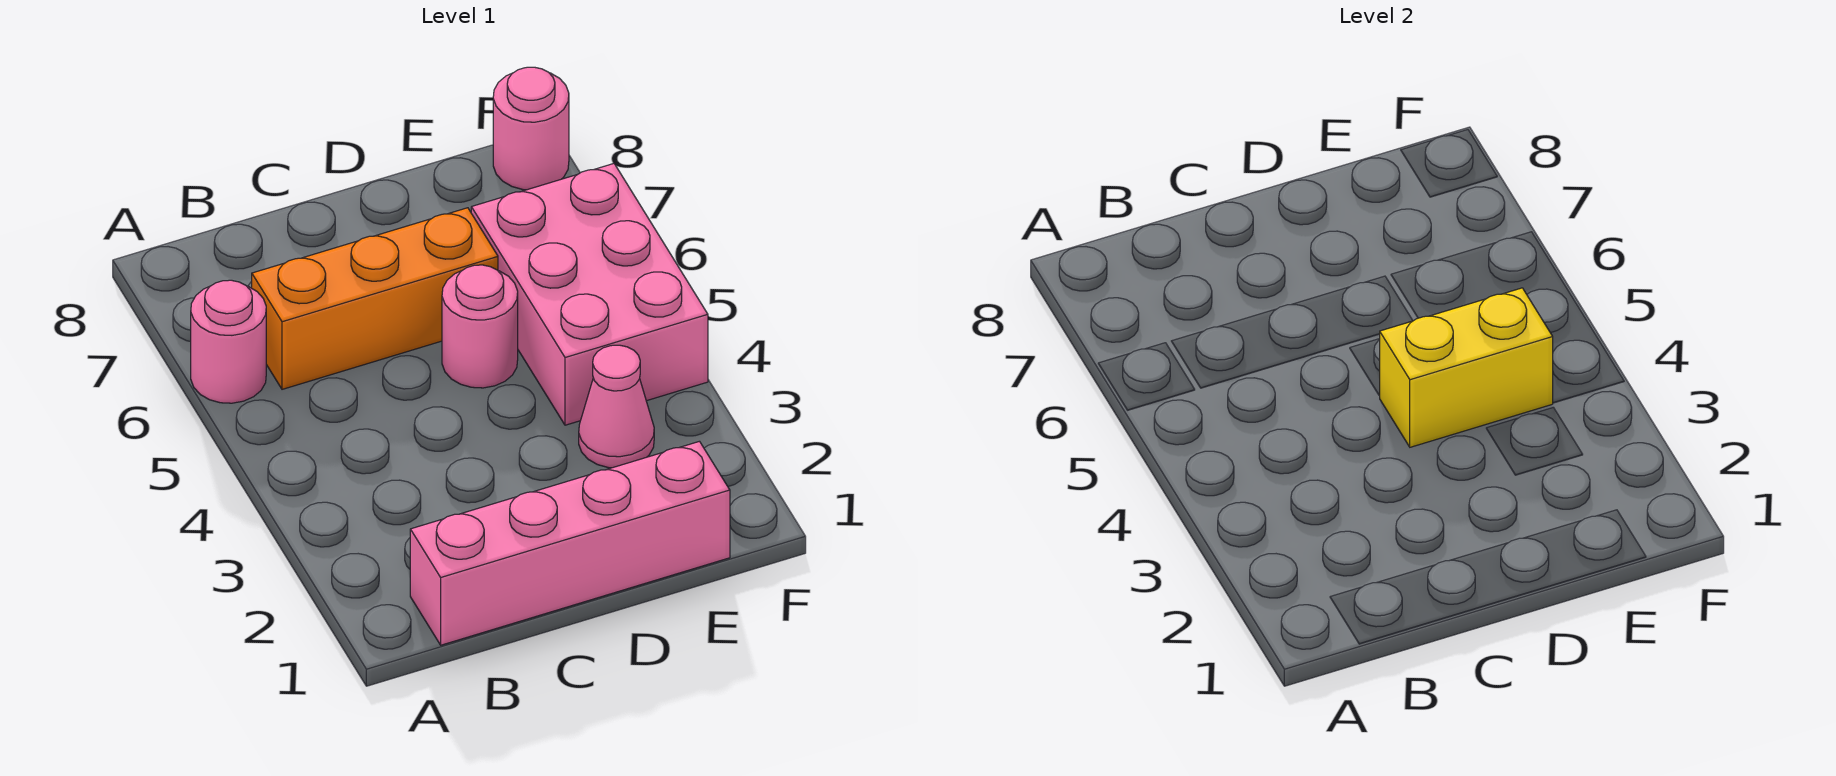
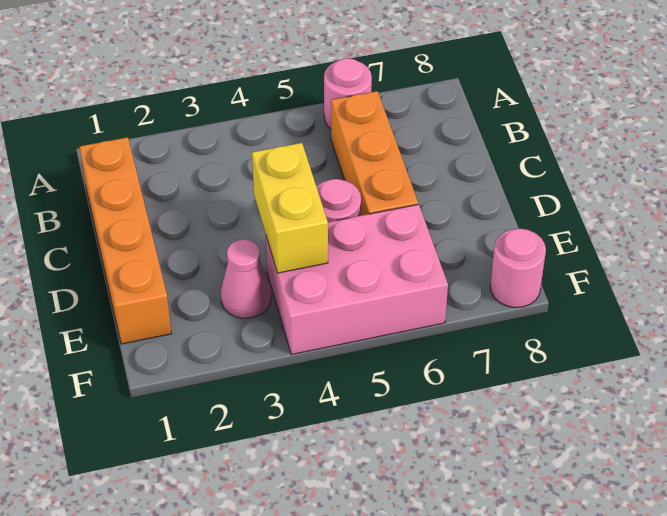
pink brick B1:E1 level 1 -> orange brick B1:E1 level 1

